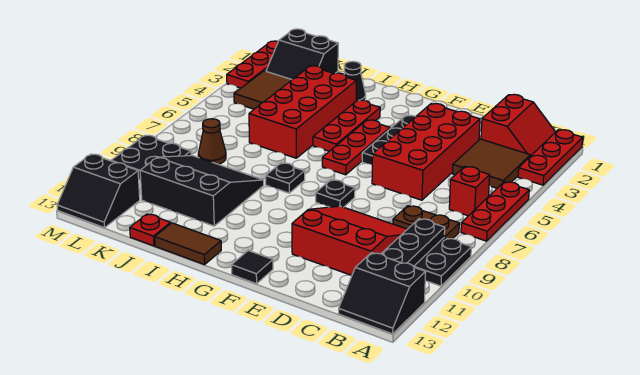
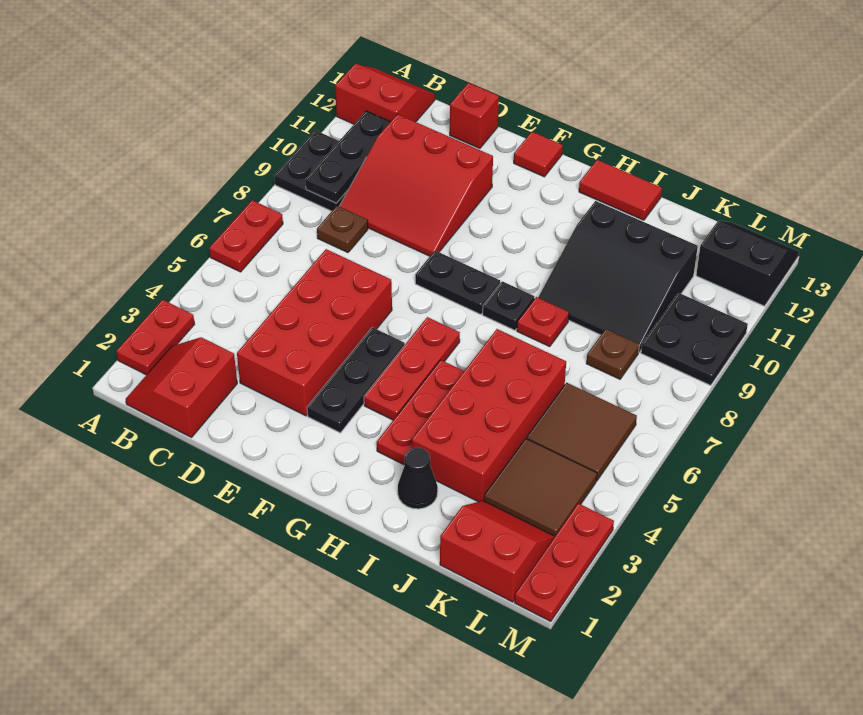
red plate A1:A3 level 1 -> red plate A2:A3 level 1
red plate A5:A7 level 1 -> red plate A6:A7 level 1
black slope A12:B13 level 1 top 12 -> red slope A12:B13 level 1 top 12
brown tile B3:C4 level 1 -> brown tile K5:L6 level 1
red brick B6 level 1 -> red brick D13 level 1
brown plate B8:C8 level 1 -> brown plate C8 level 1
black plate F8 level 1 -> black plate F8:G8 level 1
black tile F13 level 1 -> red tile F13 level 1
brown tile H13:I13 level 1 -> red tile H13:I13 level 1
red plate J13 level 1 -> red plate I8 level 1
black slope K1:L2 level 1 top 1 -> red slope K1:L2 level 1 top 1
brown cone K8 level 1 -> brown plate K8 level 1

